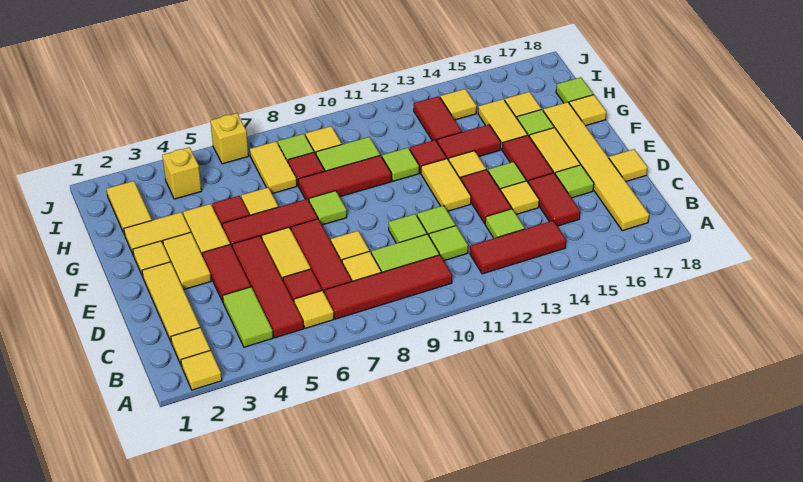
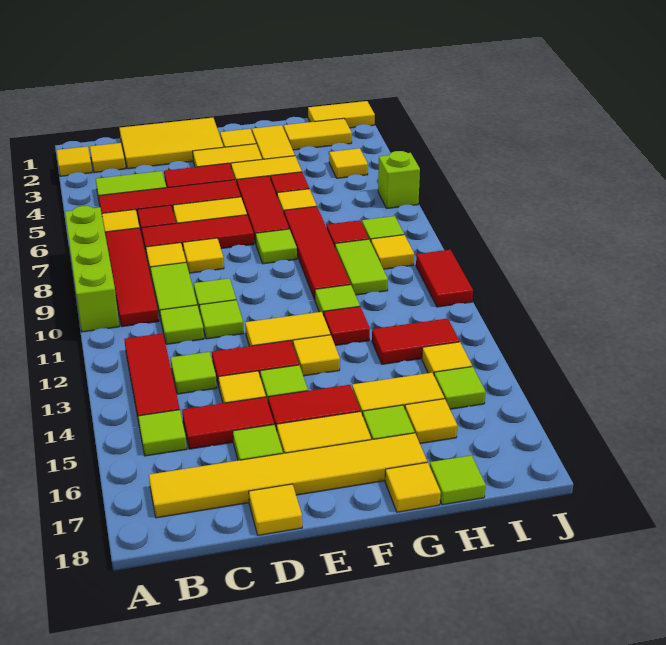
none -> lime brick A7:A10 level 1
none -> lime tile B15 level 1
yellow tile C2:E2 level 1 -> yellow tile C1:E2 level 1
red tile G8:G10 level 1 -> red tile G7:G10 level 1
red tile G13:G14 level 1 -> red tile J10:J11 level 1
yellow tile H7:I7 level 1 -> yellow tile I1:J1 level 1
yellow brick I4 level 1 -> yellow tile I4 level 1
none -> lime tile I15 level 1
yellow brick J6 level 1 -> lime brick J6 level 1

